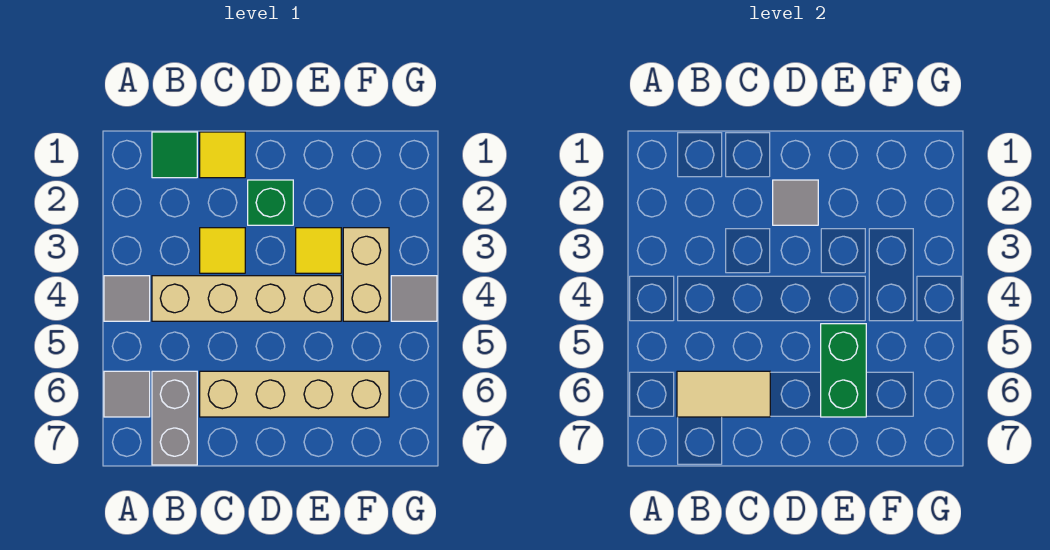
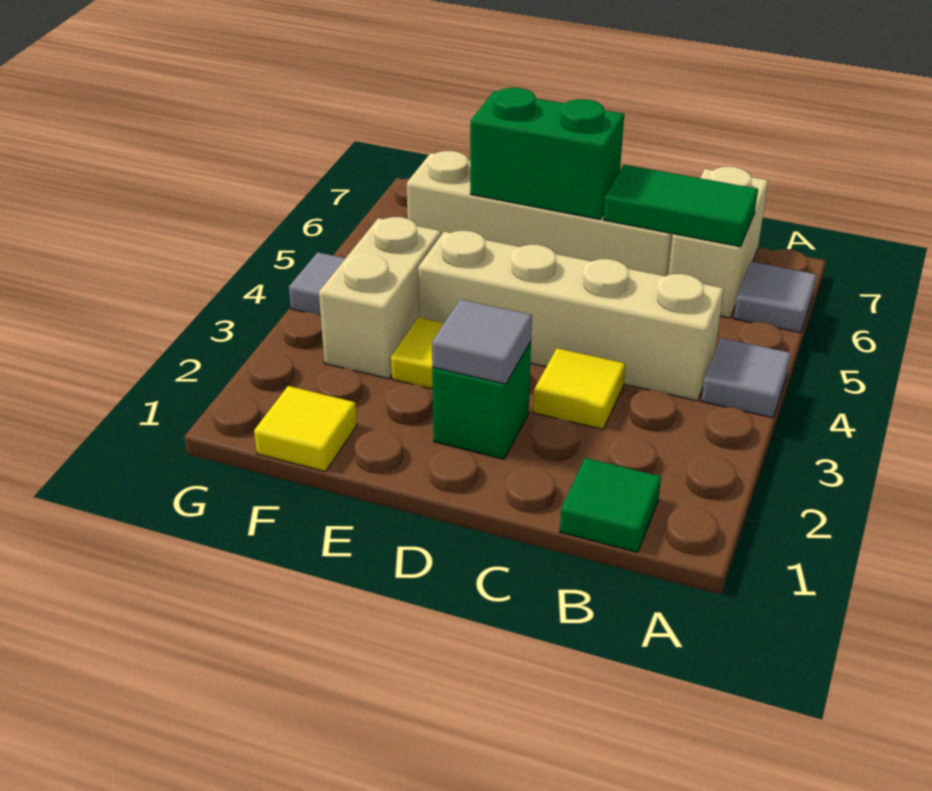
grey brick B6:B7 level 1 -> tan brick B6:B7 level 1
tan tile B6:C6 level 2 -> green tile B6:C6 level 2
yellow tile C1 level 1 -> yellow tile F1 level 1
green brick E5:E6 level 2 -> green brick D6:E6 level 2

